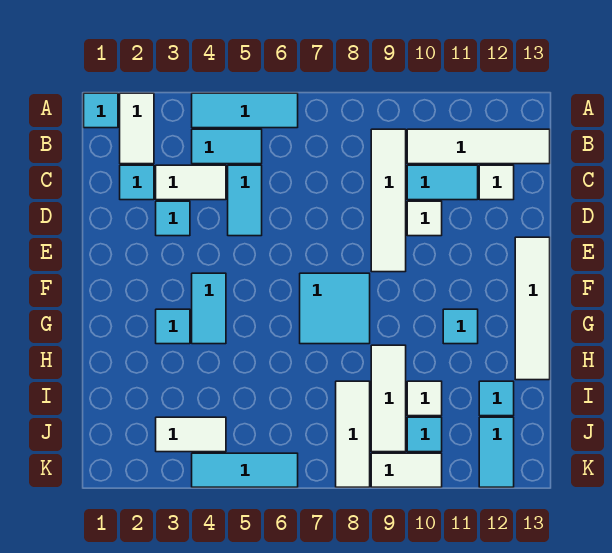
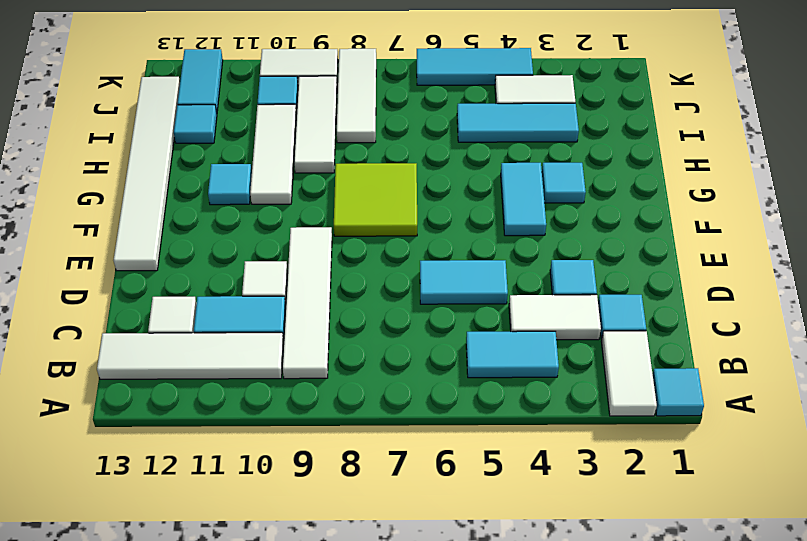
cyan tile A4:A6 level 1 -> cyan tile I3:I5 level 1
cyan tile C5:D5 level 1 -> cyan tile D5:D6 level 1
white tile E13:H13 level 1 -> white tile E13:J13 level 1
cyan tile F7:G8 level 1 -> lime tile F7:G8 level 1
white tile I10 level 1 -> white tile G10:I10 level 1

